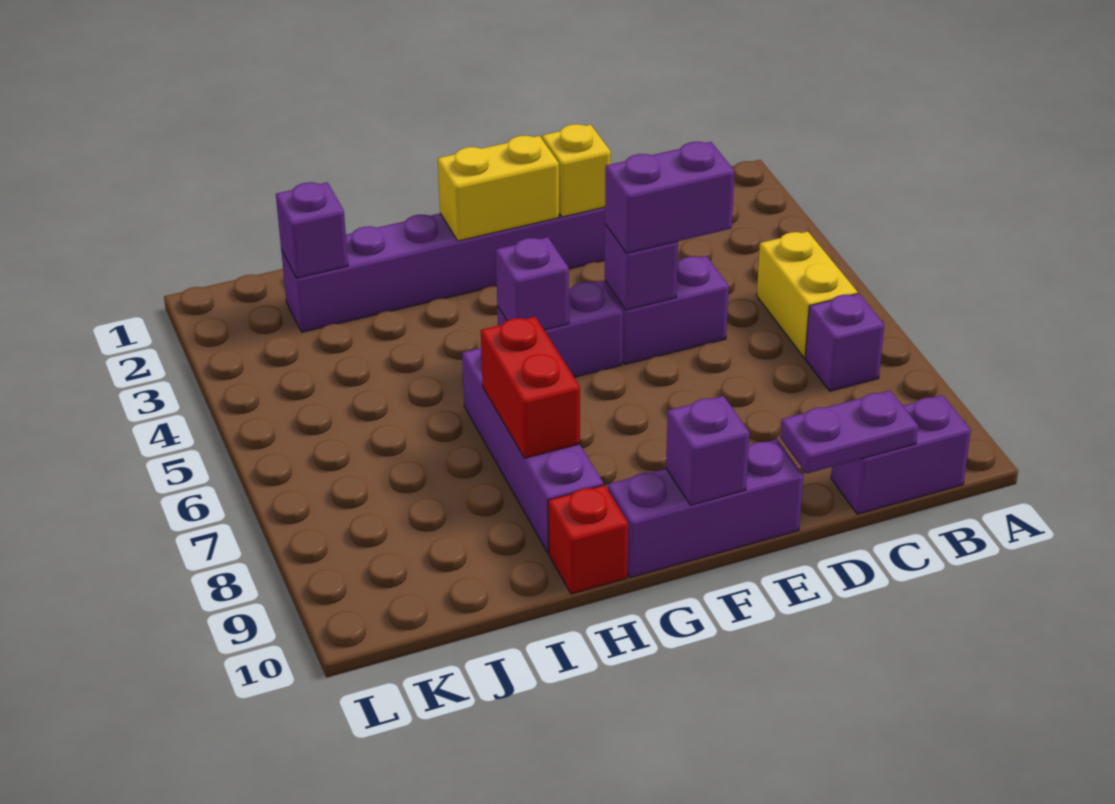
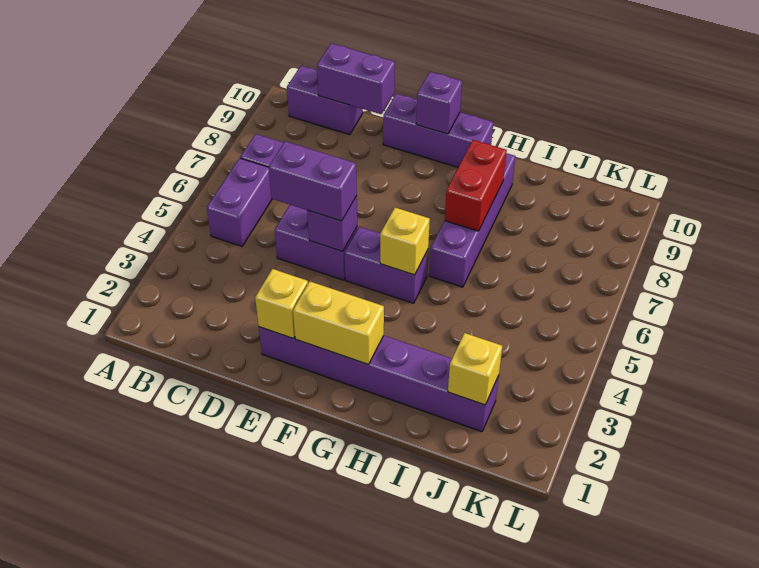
yellow brick B5:B6 level 1 -> purple brick B5:B6 level 1
purple plate C10:D10 level 2 -> purple brick C10:D10 level 2
purple brick G5 level 2 -> yellow brick G5 level 2
red brick H10 level 1 -> none
purple brick J2 level 2 -> yellow brick J2 level 2

